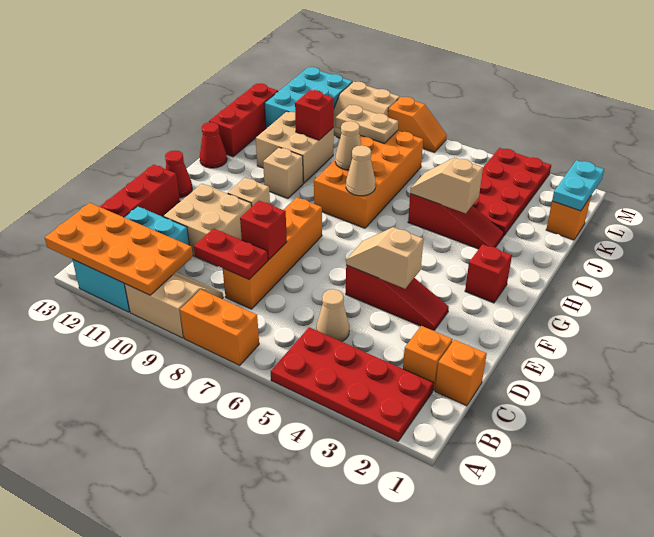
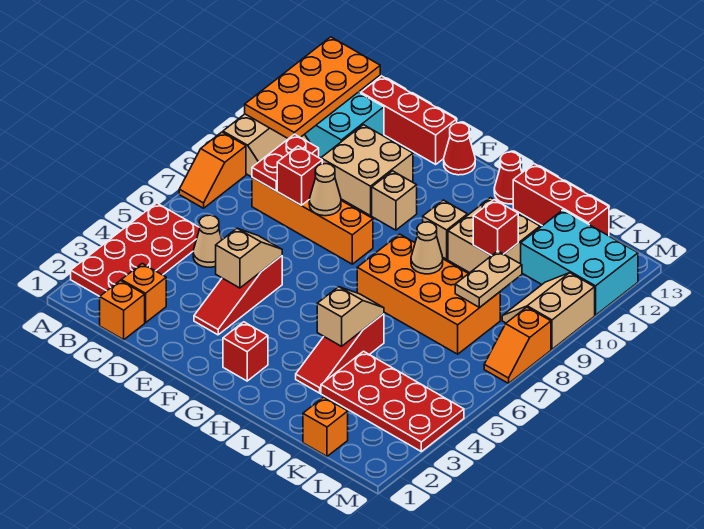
orange brick A7:A8 level 1 -> orange slope A7:A8 level 1 top 8
tan cone H7 level 2 -> tan cone E8 level 2
cyan plate K1:L1 level 2 -> none

